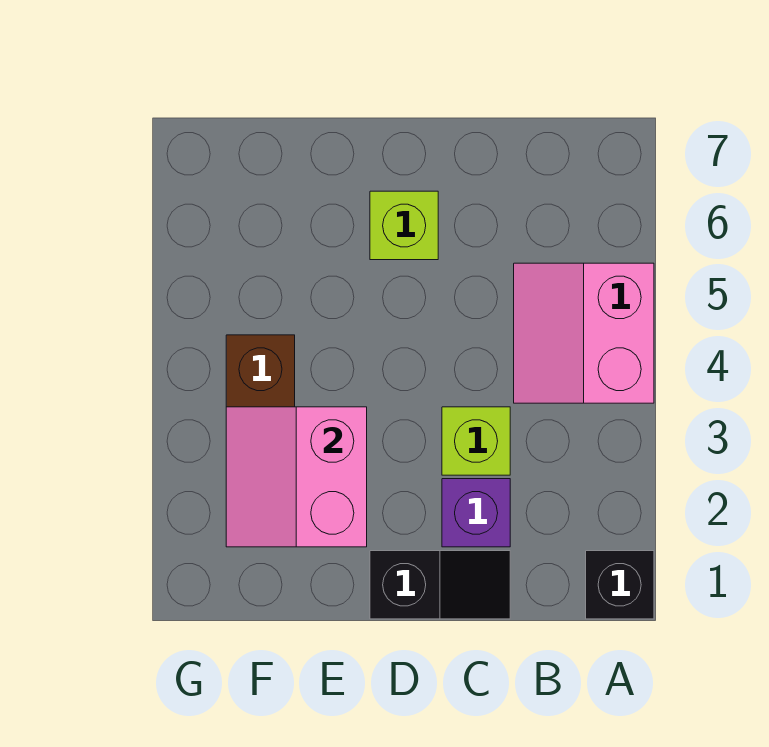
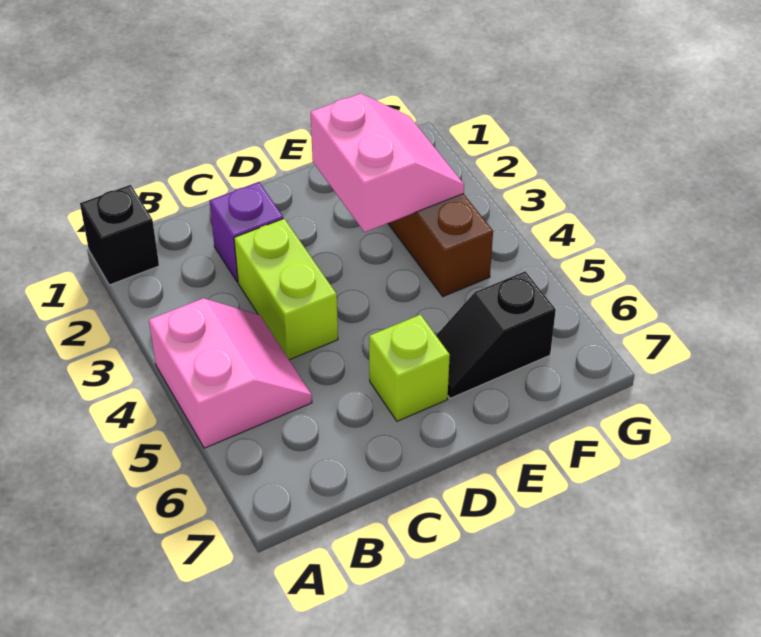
black slope C1:D1 level 1 top D -> black slope E6:F6 level 1 top F
lime brick C3 level 1 -> lime brick C3:C4 level 1

